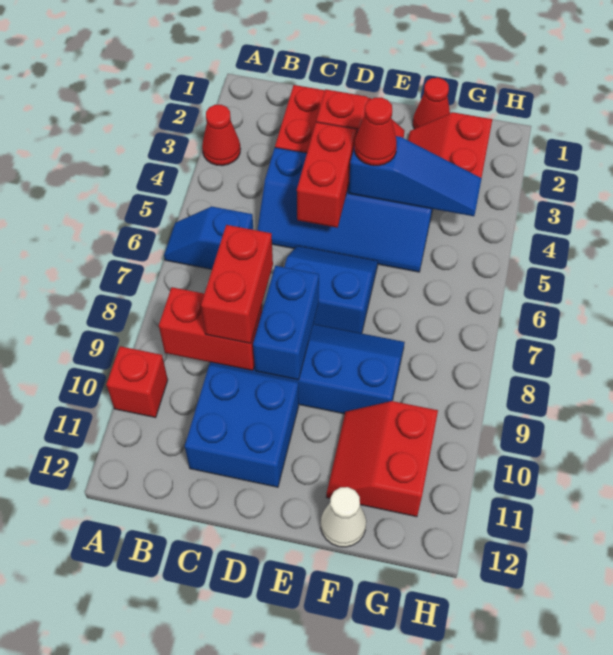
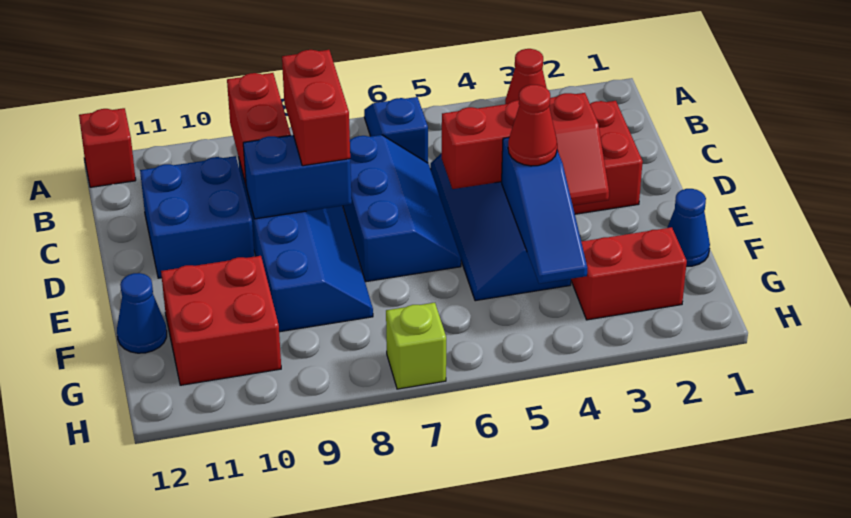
red brick A10 level 1 -> red brick A12 level 1
red brick C8:C9 level 3 -> red brick C8:D8 level 3
blue slope D6:E7 level 1 top 7 -> blue slope C6:E7 level 1 top 7
red cone F1 level 1 -> blue cone F1 level 1
red slope F10:G11 level 1 top G -> red brick F10:G11 level 1
white cone F12 level 1 -> blue cone F12 level 1
none -> lime brick H7 level 1

